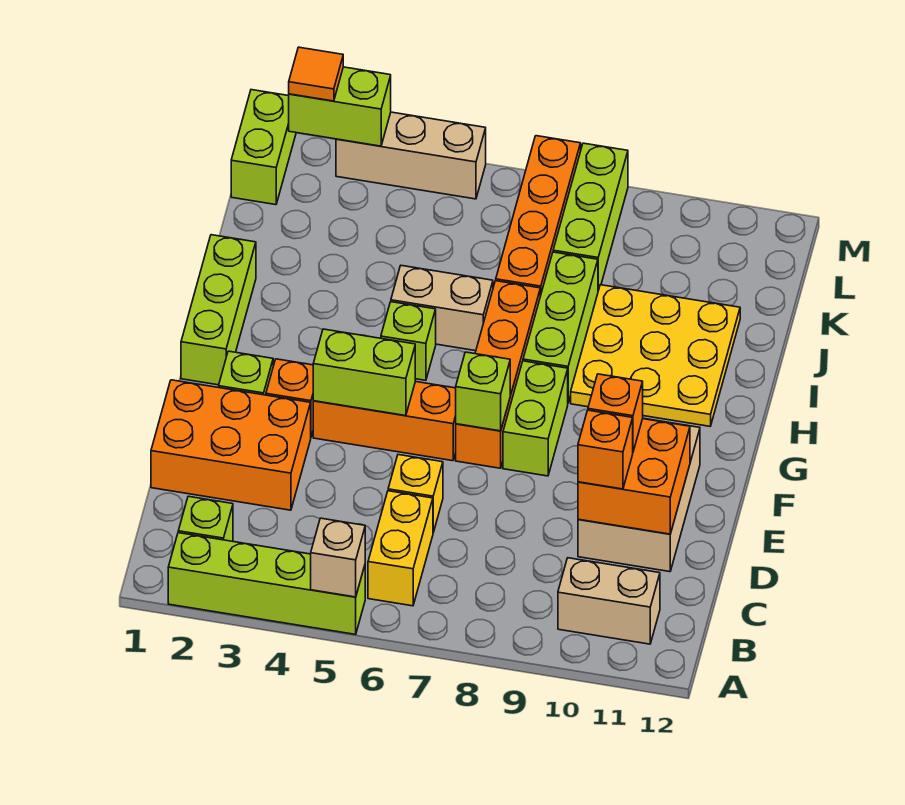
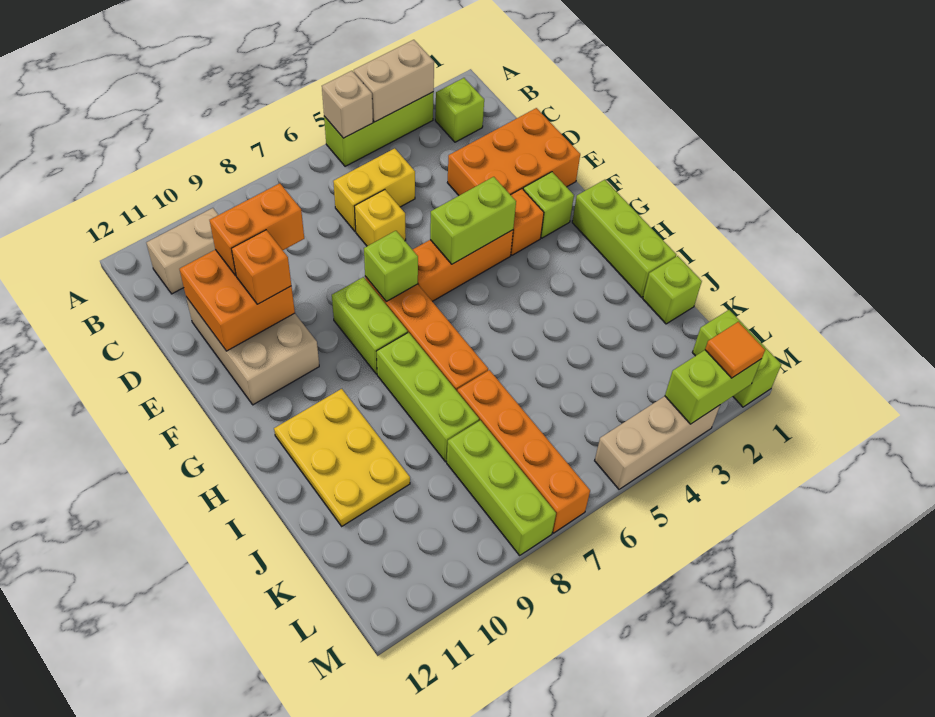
lime brick A2:A5 level 1 -> lime brick A3:A5 level 1
yellow brick B6:C6 level 1 -> yellow brick C5:C6 level 1
orange brick D10 level 3 -> orange brick D9:D10 level 3
lime brick H5 level 1 -> lime brick J1 level 1
yellow plate H9:J11 level 1 -> yellow plate H10:J11 level 1
tan brick I5:I6 level 1 -> tan brick A3:A4 level 2

